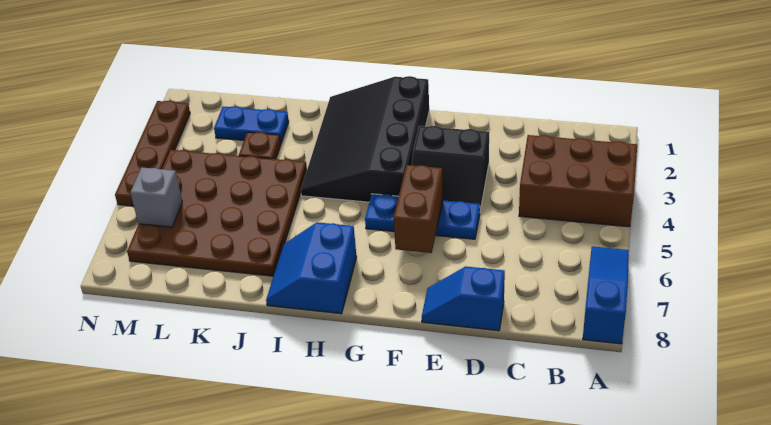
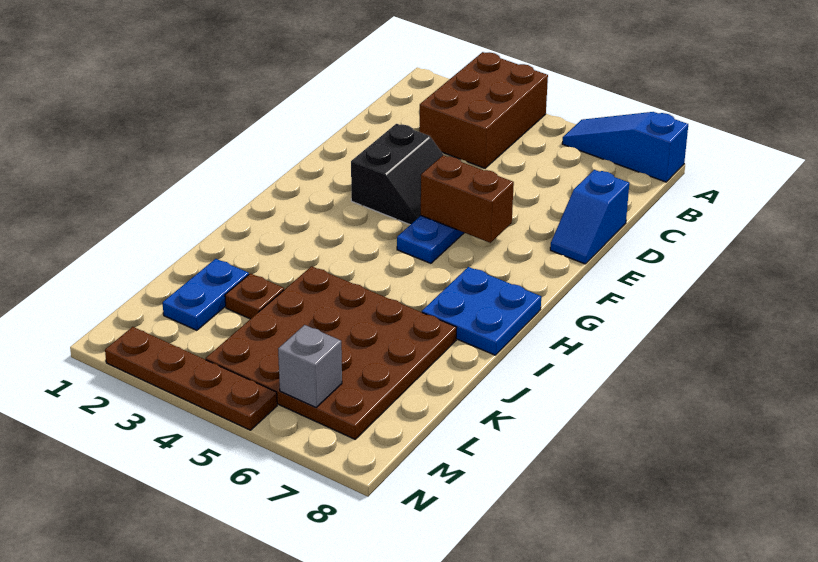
black slope G1:I4 level 1 top G -> none
blue slope H7:I8 level 1 top H -> blue plate H7:I8 level 1

